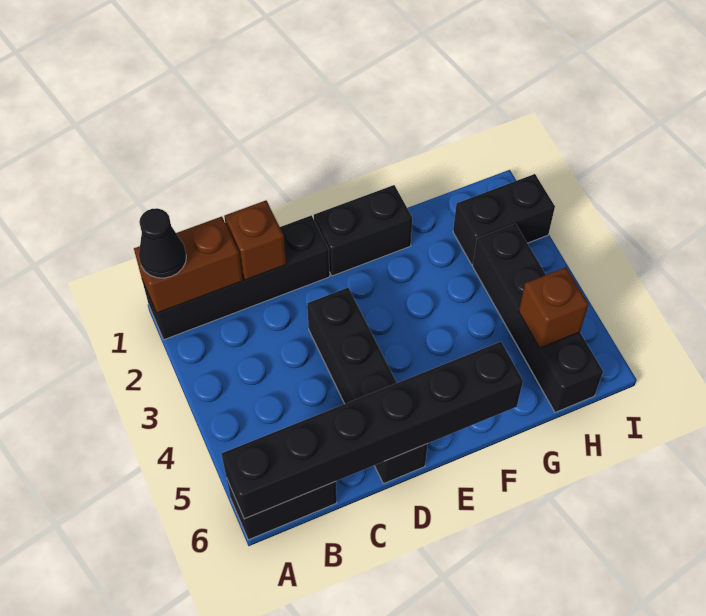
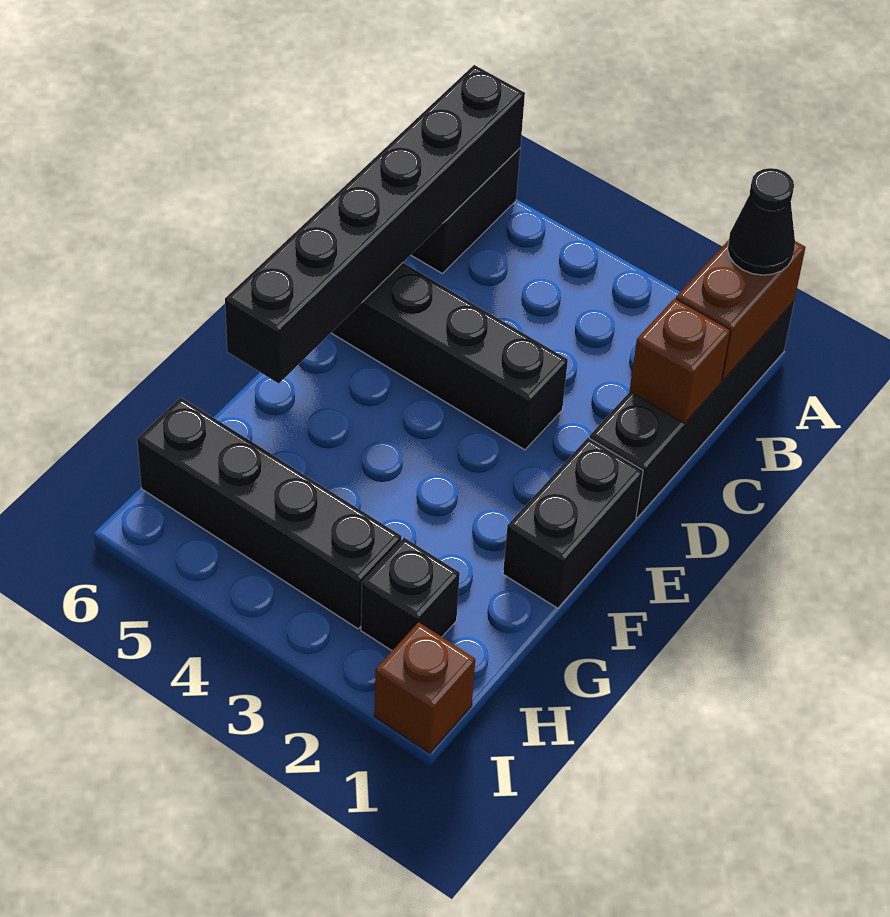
black brick H2:I2 level 1 -> black brick H2 level 1
brown brick H5 level 2 -> brown brick I1 level 1

